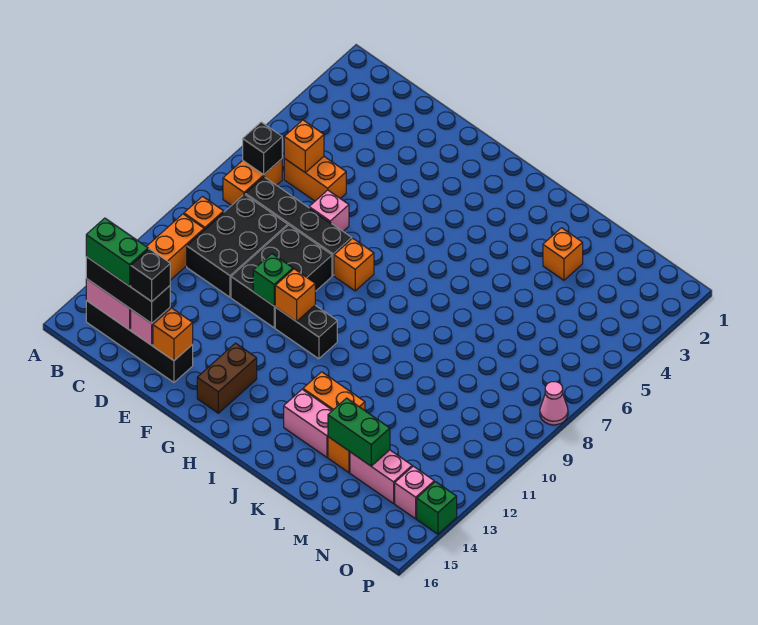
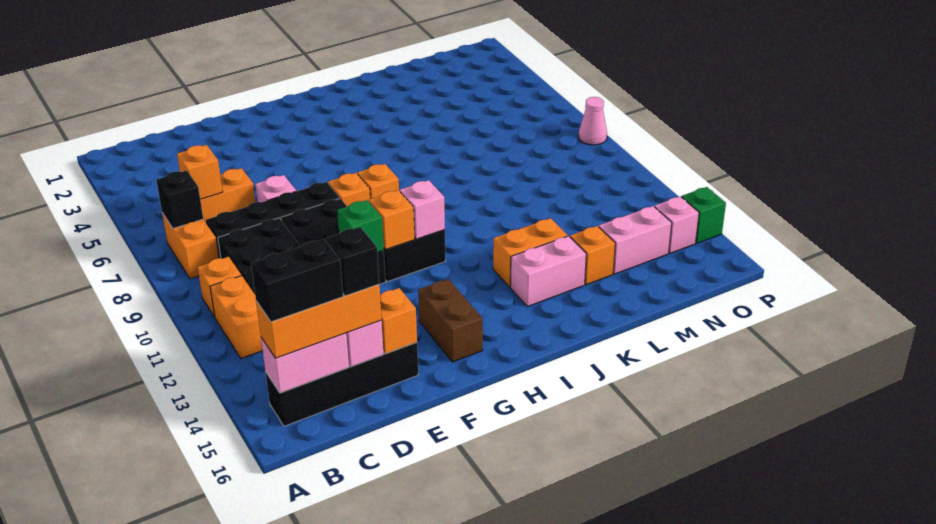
black brick B15:D15 level 3 -> orange brick B15:D15 level 3
green brick B15:C15 level 4 -> black brick B15:C15 level 4
none -> pink brick H11 level 2
orange brick L3 level 1 -> orange brick H8 level 1
green brick L14:M14 level 2 -> none

